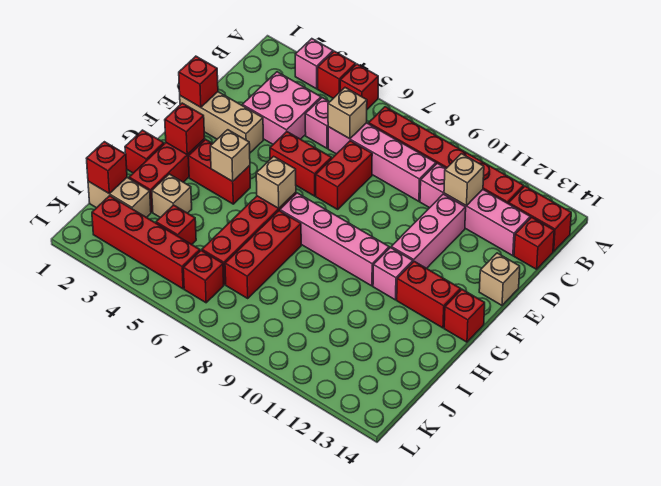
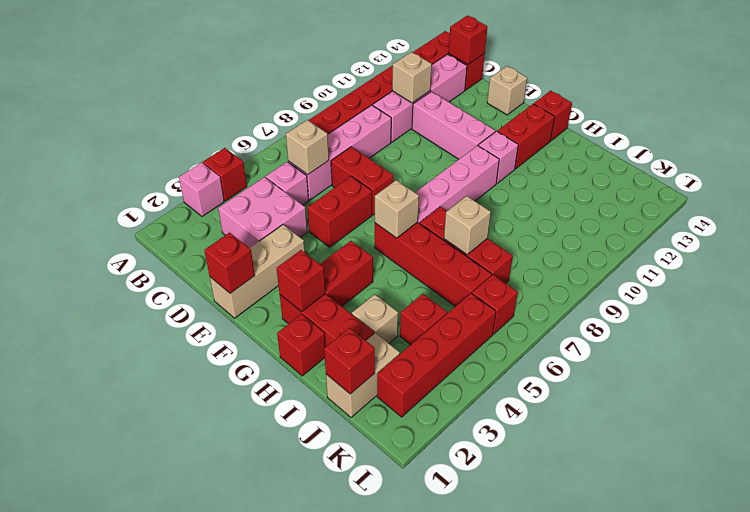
red brick A5 level 1 -> red brick C14 level 2
tan brick G4 level 2 -> tan brick I7 level 2

